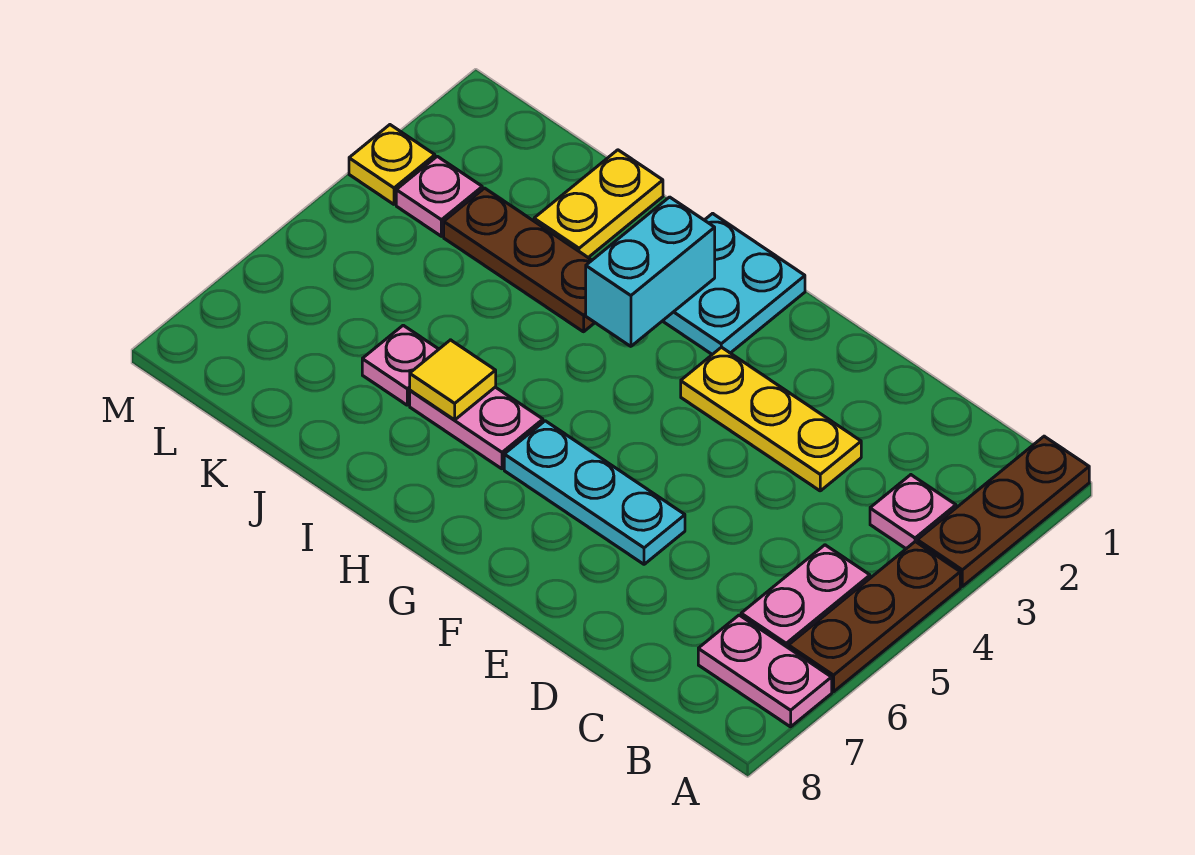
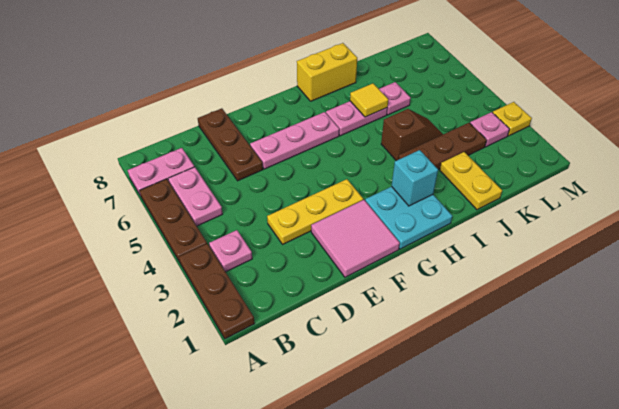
none -> brown plate D6:D8 level 1
none -> pink tile E1:F2 level 1
cyan plate E6:G6 level 1 -> pink plate E6:G6 level 1
cyan brick H2:H3 level 2 -> cyan brick H2 level 2
none -> yellow brick H8:I8 level 1
none -> brown slope I4:J4 level 1 top I

